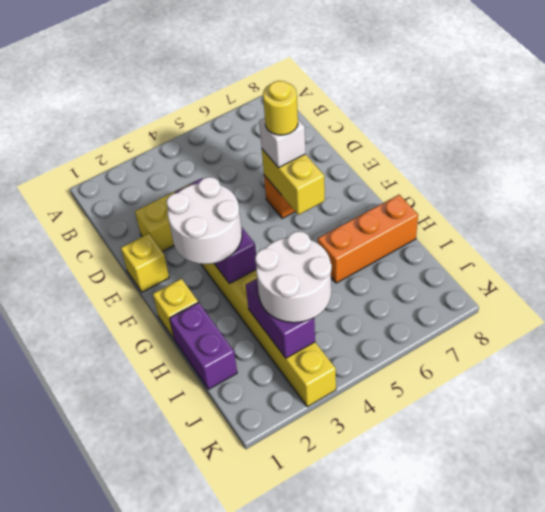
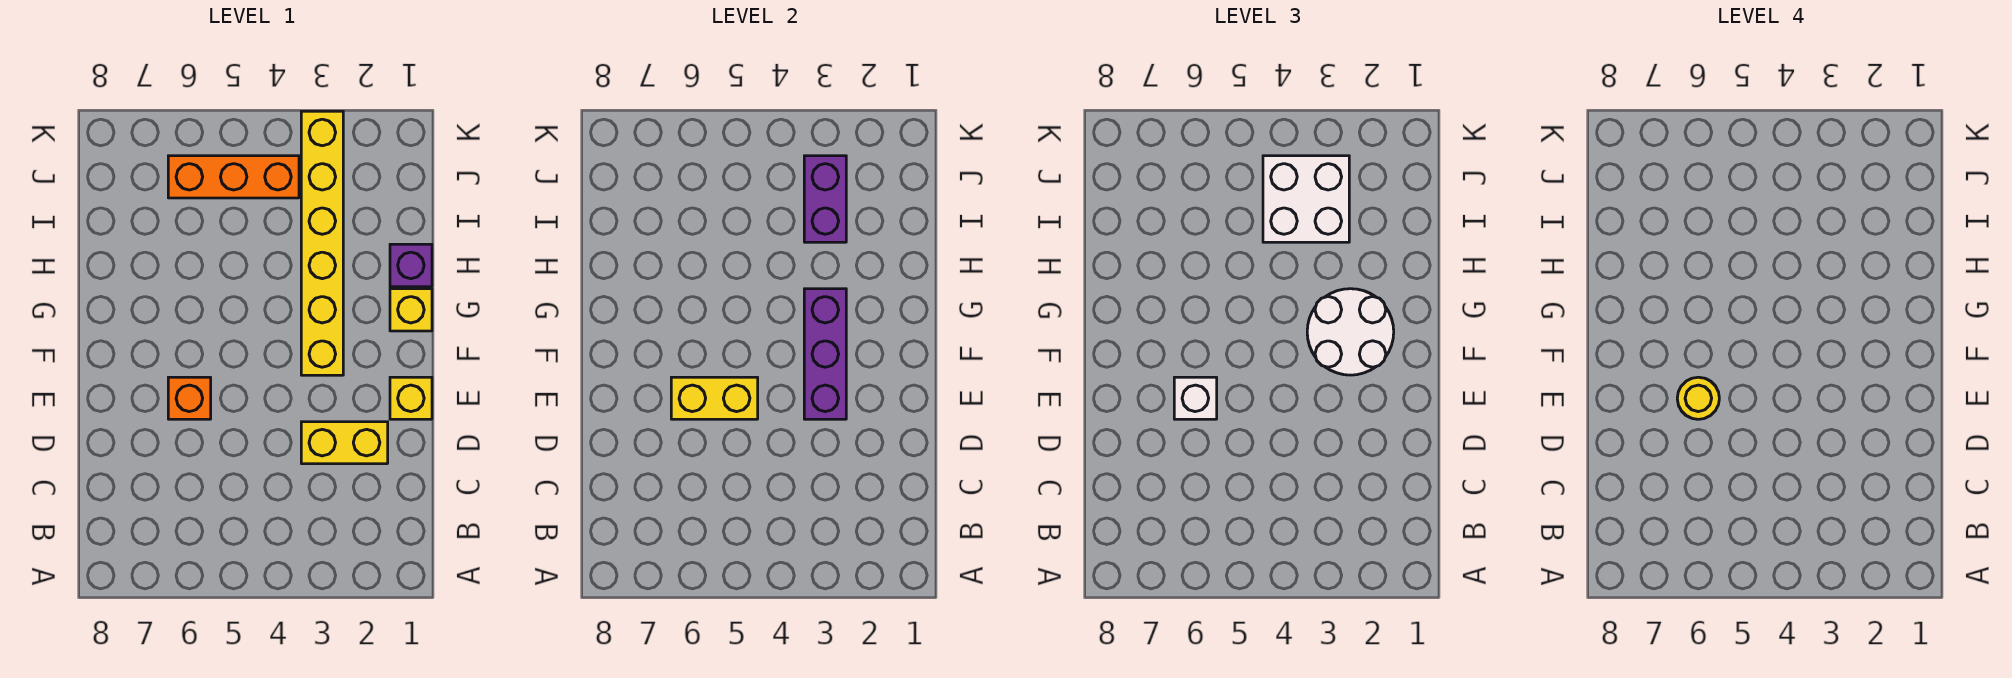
yellow brick E6:F6 level 2 -> yellow brick E5:E6 level 2
purple brick H1:I1 level 1 -> purple brick H1 level 1
orange brick H6:H8 level 1 -> orange brick J4:J6 level 1
white round brick I3:J4 level 3 -> white brick I3:J4 level 3

